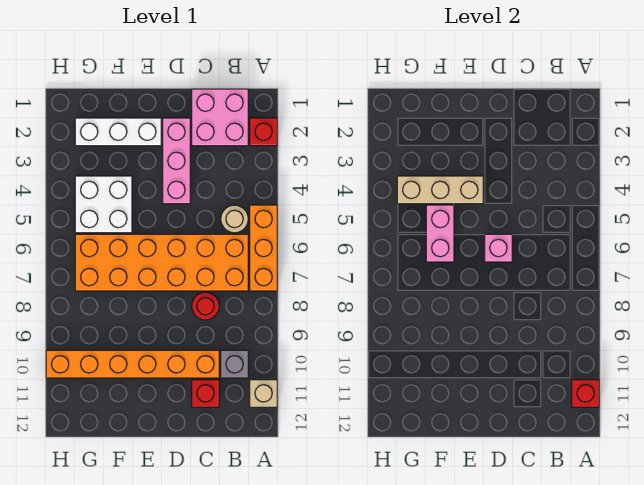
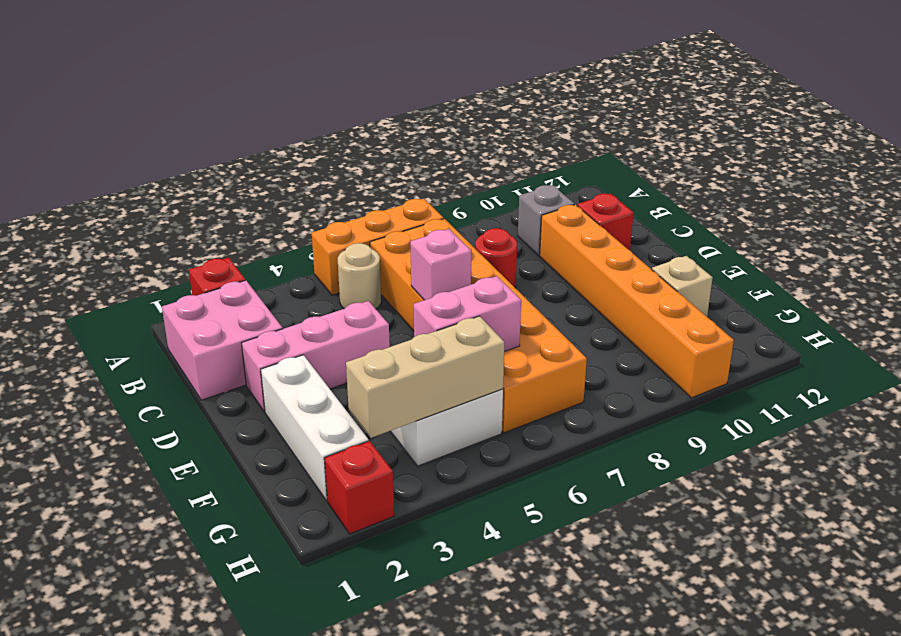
tan brick A11 level 1 -> tan brick F11 level 1
red brick A11 level 2 -> red brick H2 level 1
tan brick E4:G4 level 2 -> tan brick G3:G5 level 2

